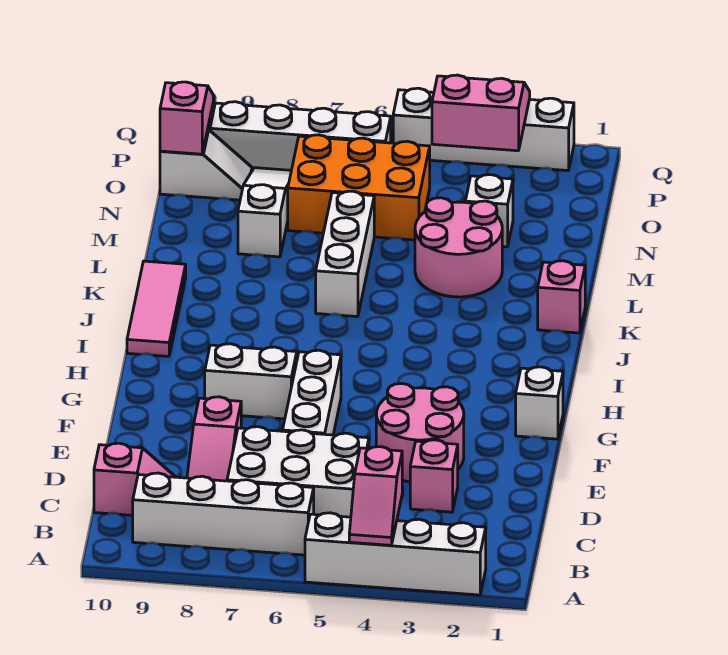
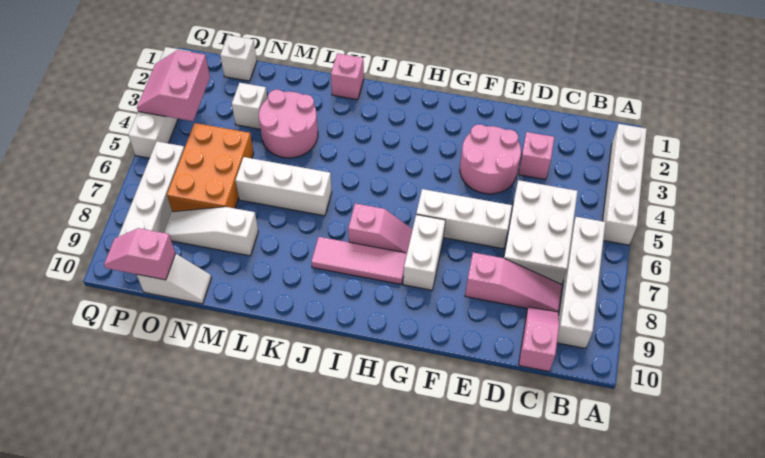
pink slope A4:B4 level 2 top B -> pink slope H7:I7 level 1 top I
white brick G1 level 1 -> white brick O1 level 1
pink tile I10:K10 level 1 -> pink tile H8:J8 level 1
white slope O9:O10 level 1 top 10 -> white slope N10:O10 level 1 top O

